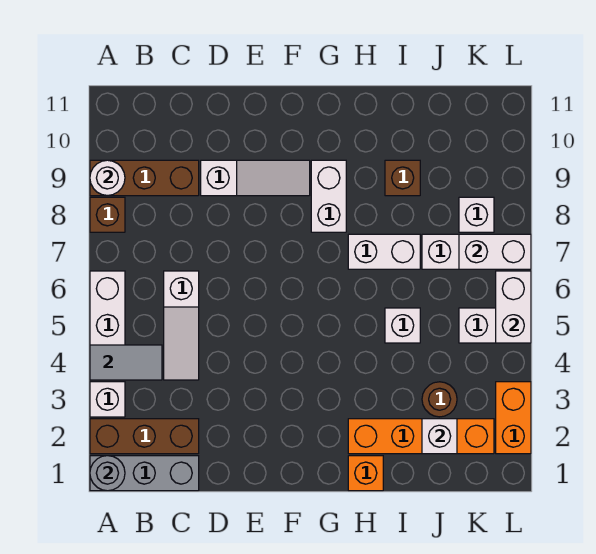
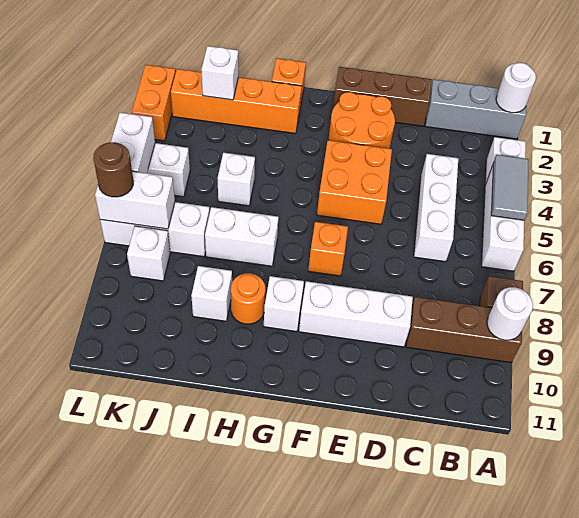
grey round brick A1 level 2 -> white round brick A1 level 2
brown brick A2:C2 level 1 -> brown brick D1:F1 level 1
grey tile A4:B4 level 2 -> grey tile A4:A5 level 2
white slope C4:C6 level 1 top 6 -> white brick C4:C6 level 1
white slope D9:F9 level 1 top D -> white brick D9:F9 level 1
none -> orange round brick E2:F3 level 1
none -> orange brick E4:F5 level 1
none -> orange brick F7 level 1
white brick G8:G9 level 1 -> white brick G9 level 1
none -> orange round brick H9 level 1
brown brick I9 level 1 -> white brick I9 level 1
brown round brick J3 level 1 -> brown round brick L7 level 3

